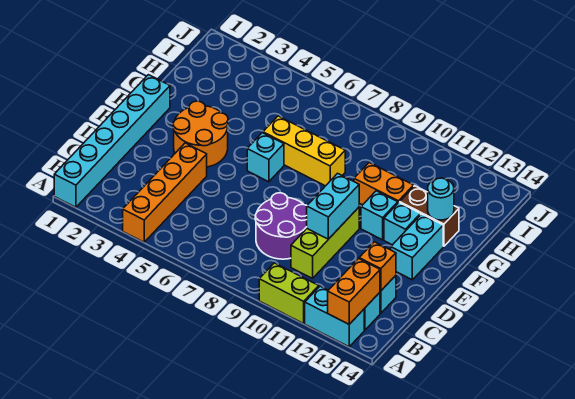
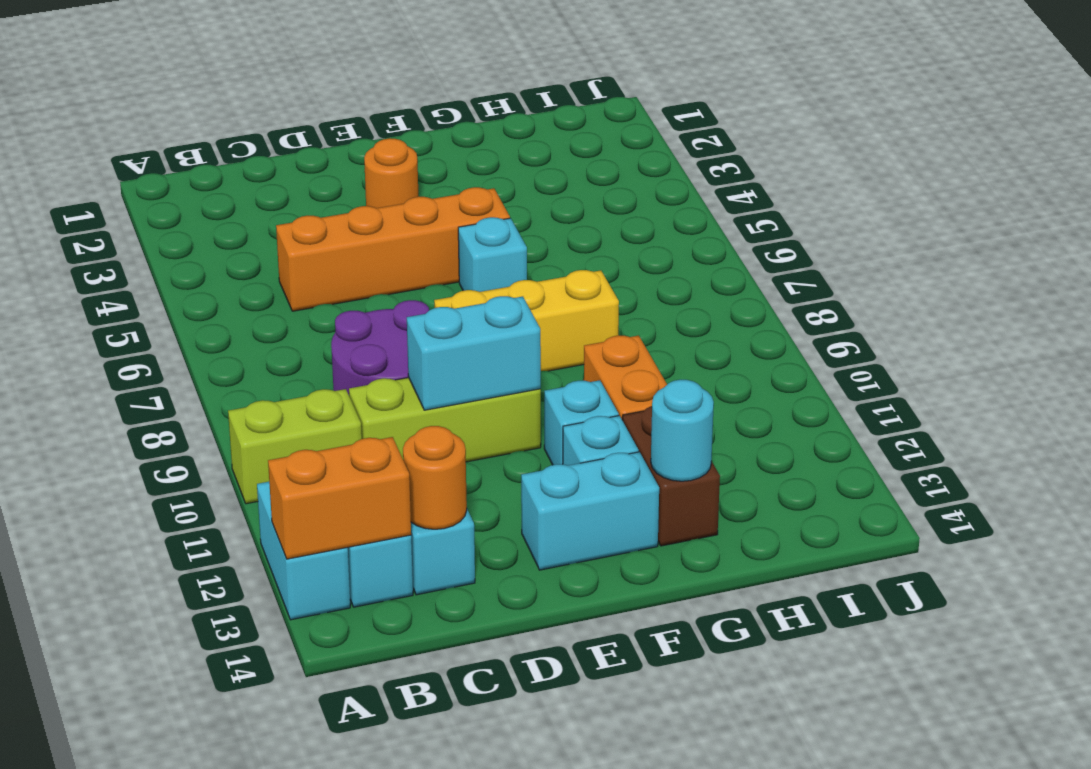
cyan brick A1:F1 level 1 -> none
orange brick A4:D4 level 1 -> orange brick C5:F5 level 1
lime brick A10:A11 level 1 -> lime brick A10:B10 level 1
orange brick C13 level 2 -> orange round brick C13 level 2
orange round brick E3:F4 level 1 -> orange round brick E3 level 1
yellow brick G6:G8 level 1 -> yellow brick E8:G8 level 1

